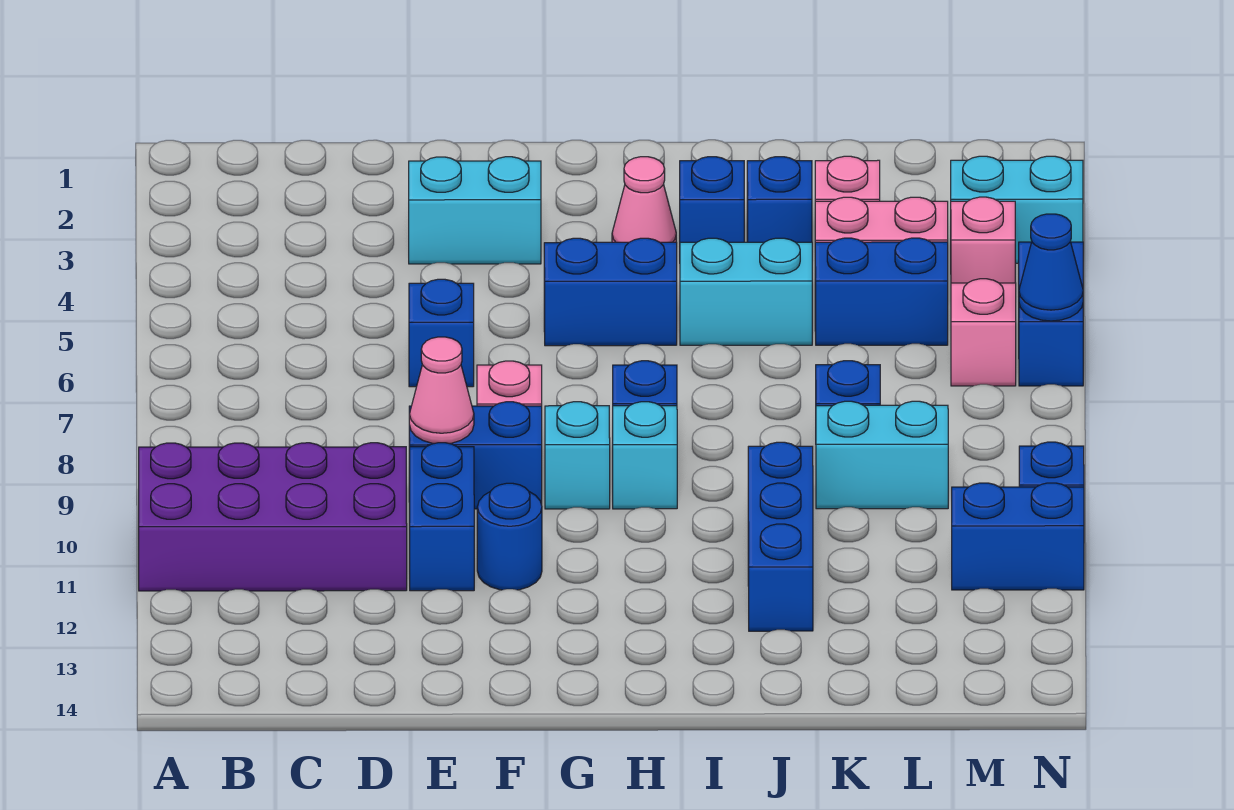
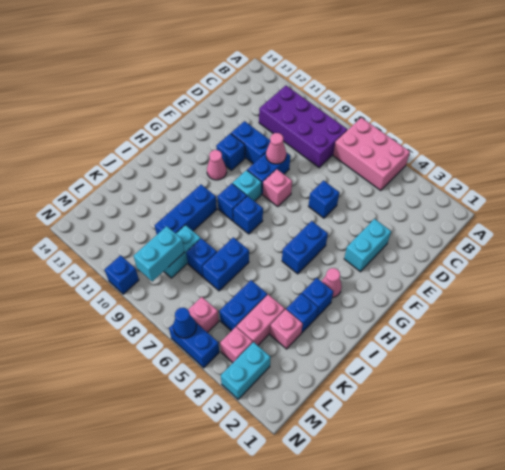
none -> pink brick A5:B7 level 1
purple brick A10:D11 level 1 -> purple brick B8:C11 level 1
blue round brick F11 level 1 -> blue brick F11 level 1
none -> pink cone G11 level 1
cyan brick H9 level 1 -> blue brick H9 level 1
cyan brick I5:J5 level 1 -> cyan brick L9:M9 level 2
blue brick J10:J12 level 1 -> blue brick I10:K10 level 1
blue brick M11:N11 level 1 -> blue brick J7:K7 level 1

